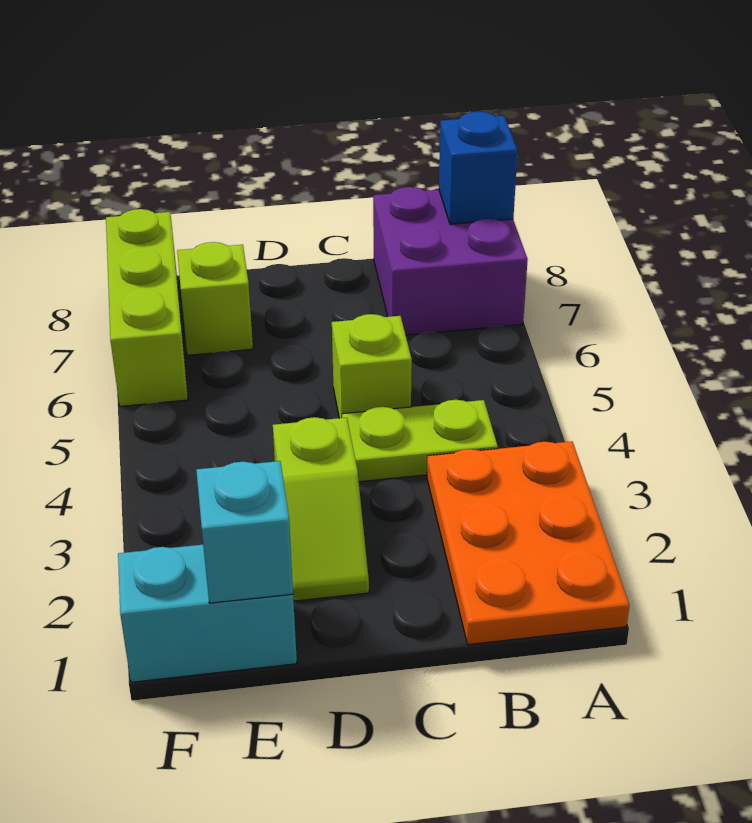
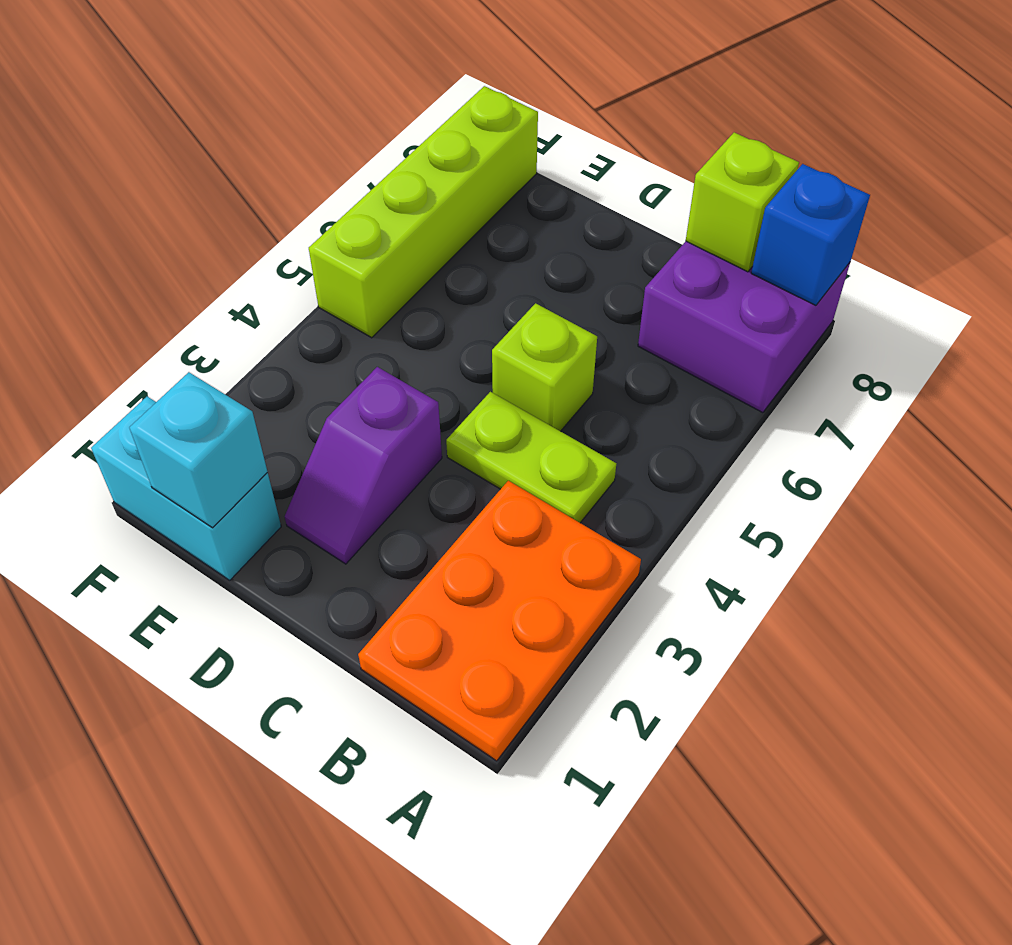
lime slope D2:D3 level 1 top 3 -> purple slope D2:D3 level 1 top 3
lime brick E7 level 1 -> lime brick B8 level 2
lime brick F6:F8 level 1 -> lime brick F5:F8 level 1

